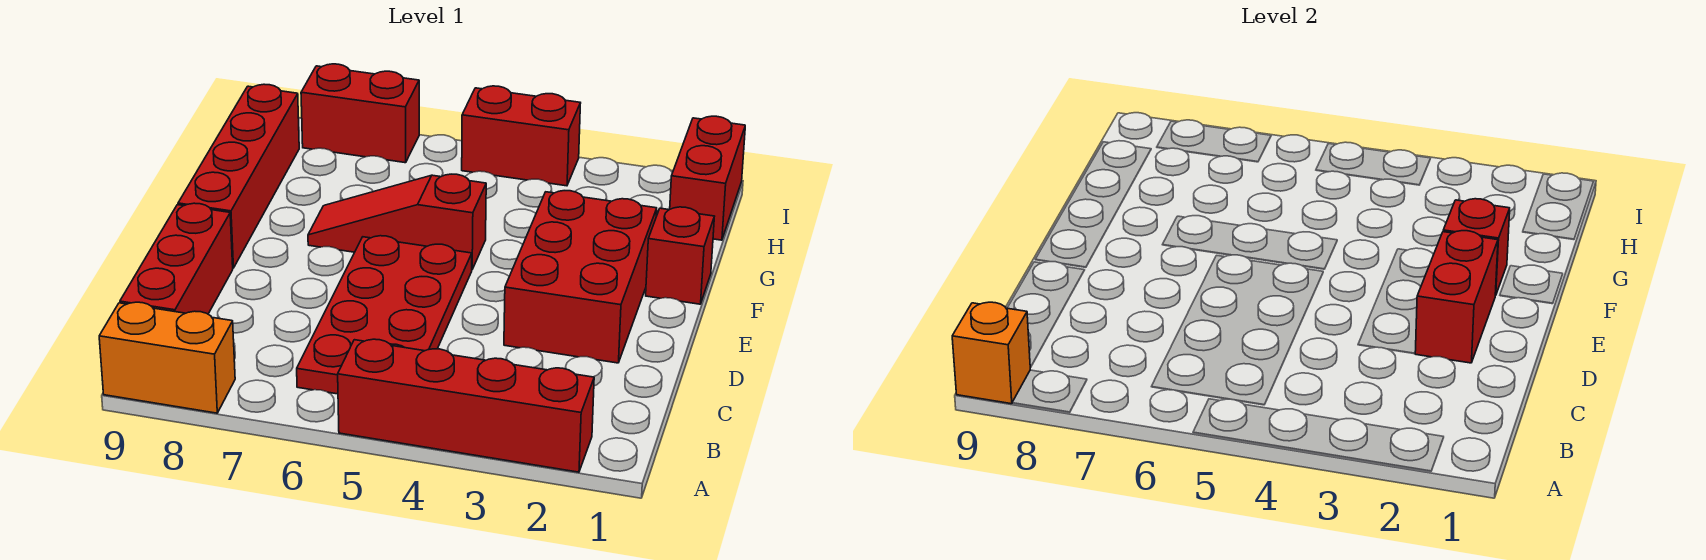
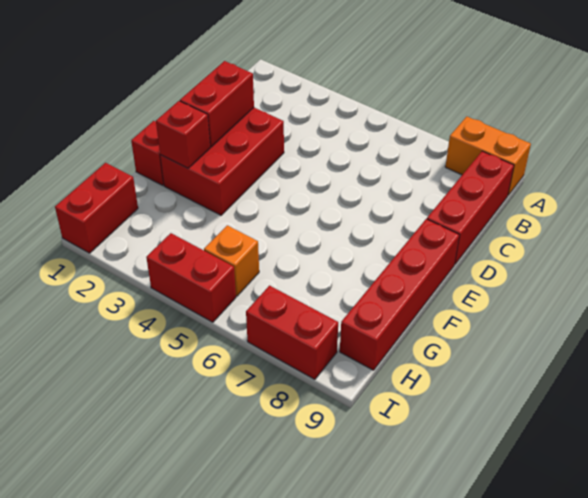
red brick A2:A5 level 1 -> none
orange brick A9 level 2 -> orange brick H5 level 1
red plate B5:E6 level 1 -> none
red slope F5:F7 level 1 top 5 -> none

